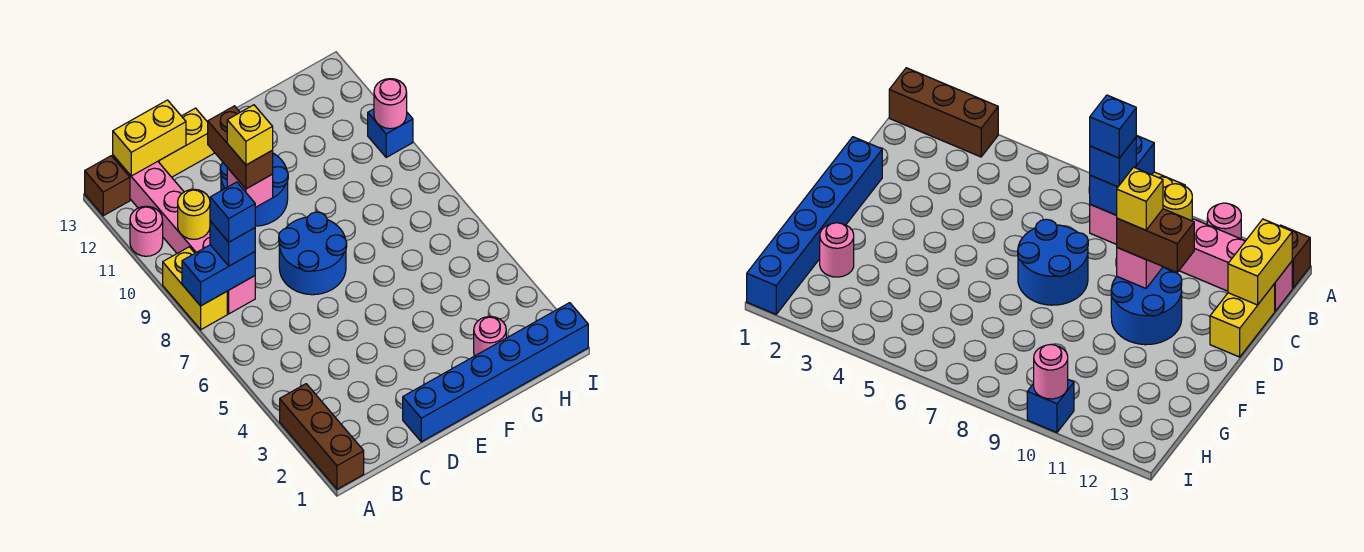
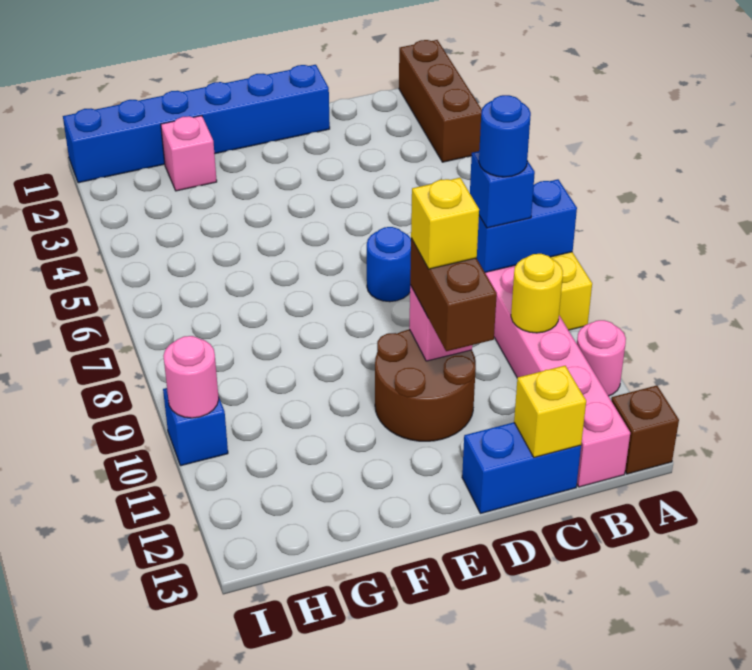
blue brick B8 level 4 -> blue round brick B8 level 4
yellow brick B13:C13 level 2 -> yellow brick C13 level 2
yellow brick C13:D13 level 1 -> blue brick C13:D13 level 1
blue round brick D7:E8 level 1 -> blue round brick D7 level 1
blue round brick D10:E11 level 1 -> brown round brick D10:E11 level 1
pink round brick G2 level 1 -> pink brick G2 level 1

